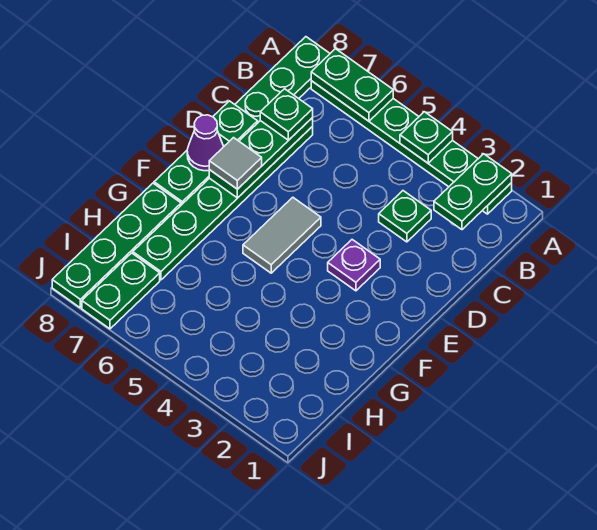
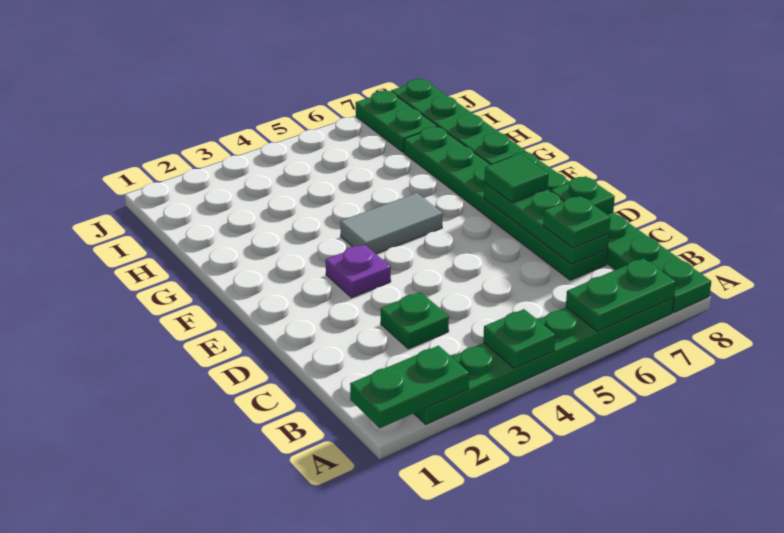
green plate A2:B2 level 2 -> green plate A1:A2 level 2
grey tile E5:F5 level 1 -> grey tile F4:F5 level 1
grey tile E7 level 3 -> green tile E7 level 3
purple cone E8 level 2 -> none

